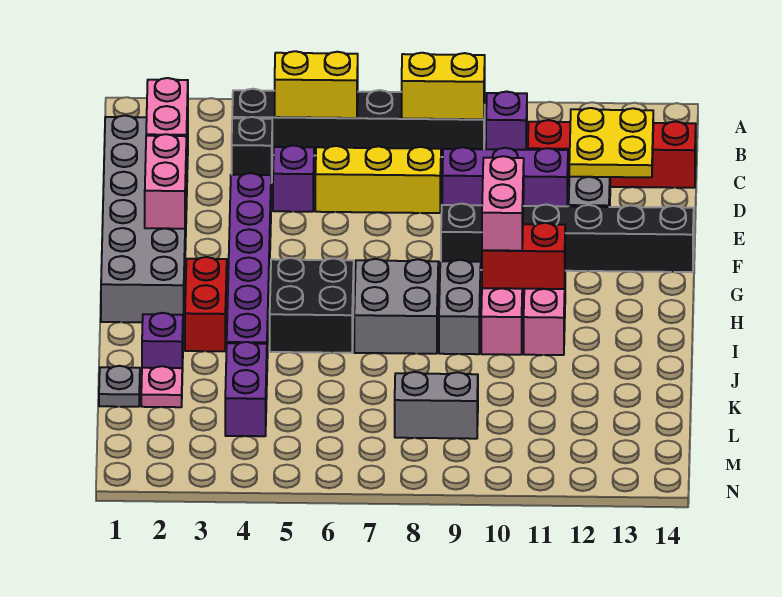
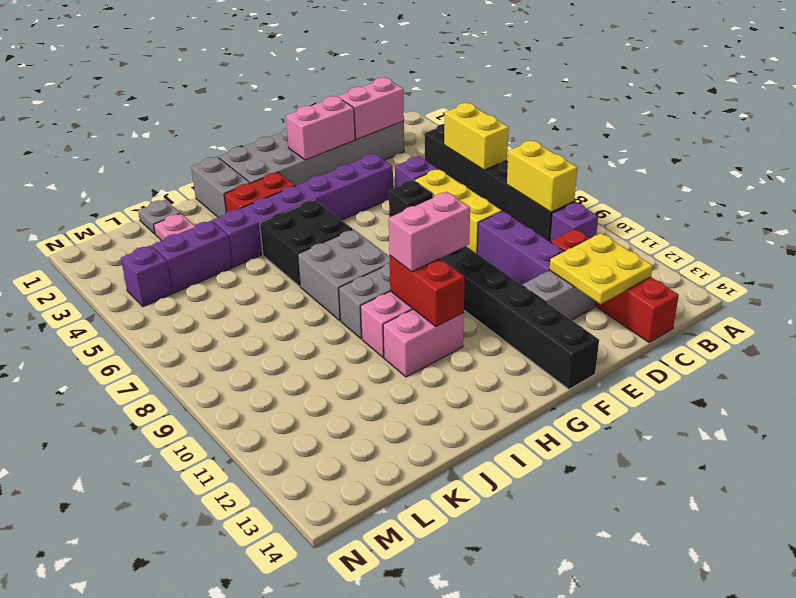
black brick C4 level 1 -> black brick E6 level 1
purple brick J2 level 1 -> purple brick M4 level 1
grey brick L8:L9 level 1 -> grey brick I1:I2 level 1

